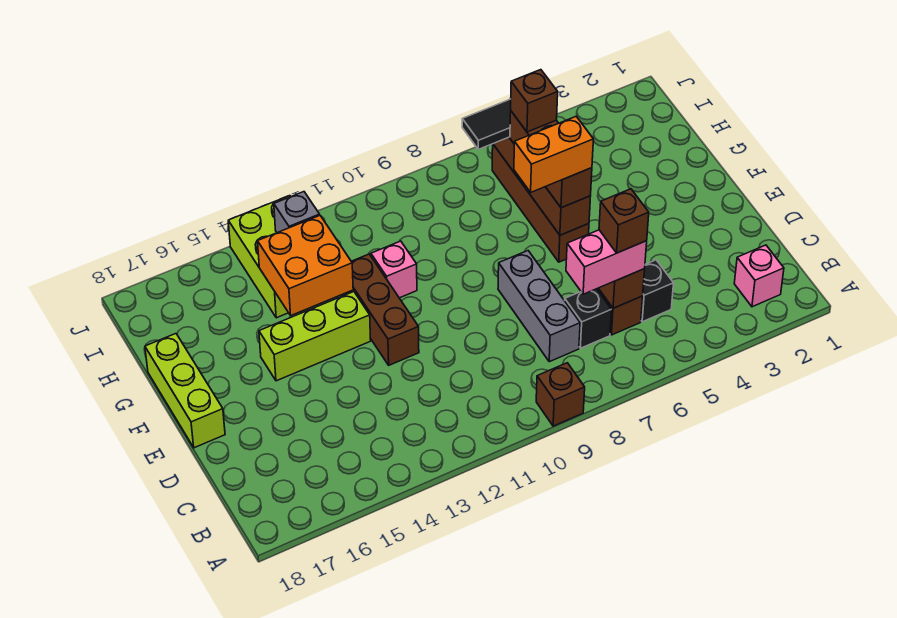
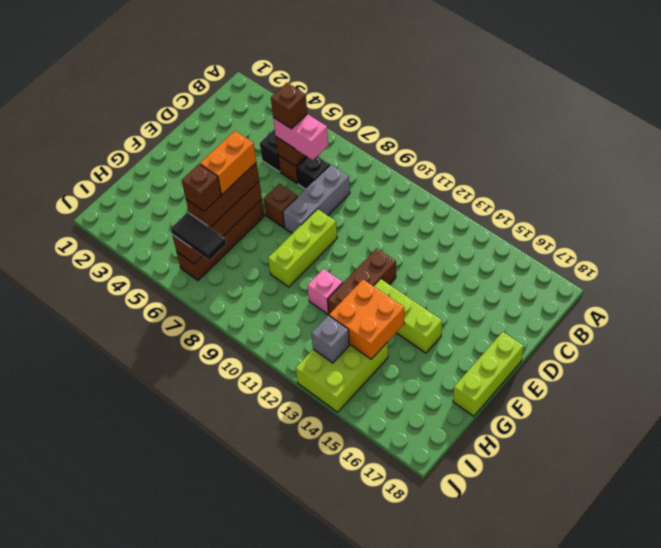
brown brick A9 level 1 -> brown brick E7 level 1
pink brick B2 level 1 -> none
none -> lime brick E9:G9 level 1
orange brick F6:F7 level 4 -> orange brick F6:G6 level 4

